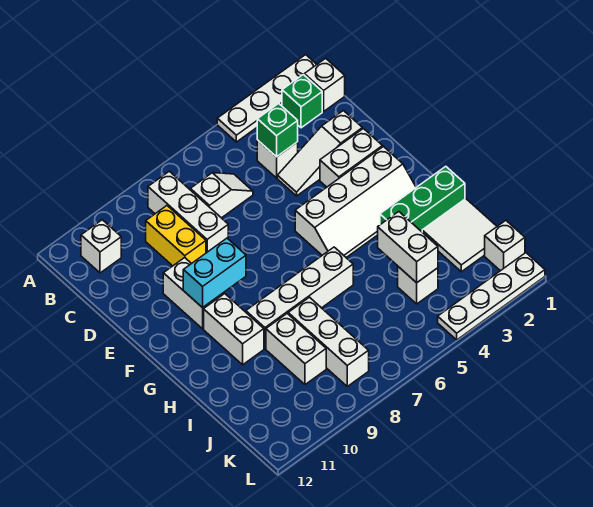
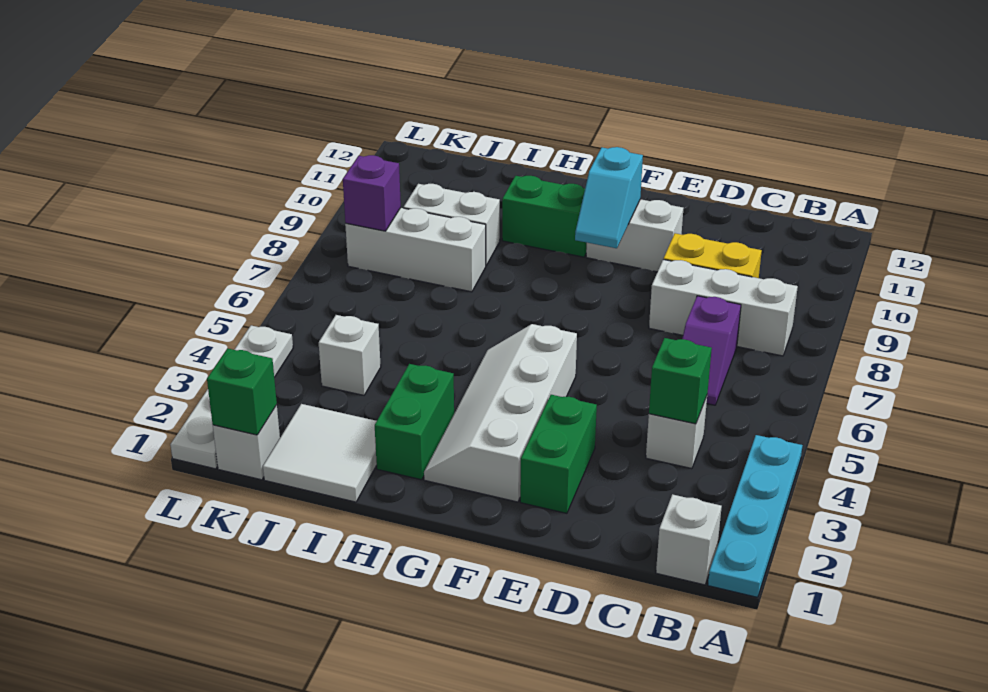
white plate A1:A4 level 1 -> cyan plate A1:A4 level 1
green brick B2 level 1 -> green brick K1 level 2
white brick B11 level 1 -> none
white slope C6:C7 level 1 top 7 -> purple slope C6:C7 level 1 top 7
white slope D2:D4 level 1 top 2 -> none
white brick E2:E3 level 1 -> green brick E2:E3 level 1
cyan brick F9:F10 level 2 -> cyan slope F9:F10 level 2 top 10
white brick G10:H10 level 1 -> green brick G10:H10 level 1
green brick H1:H3 level 1 -> green brick H2:H3 level 1
white brick H6:H9 level 1 -> none
white brick I4:J4 level 2 -> none
none -> purple brick K8 level 2

